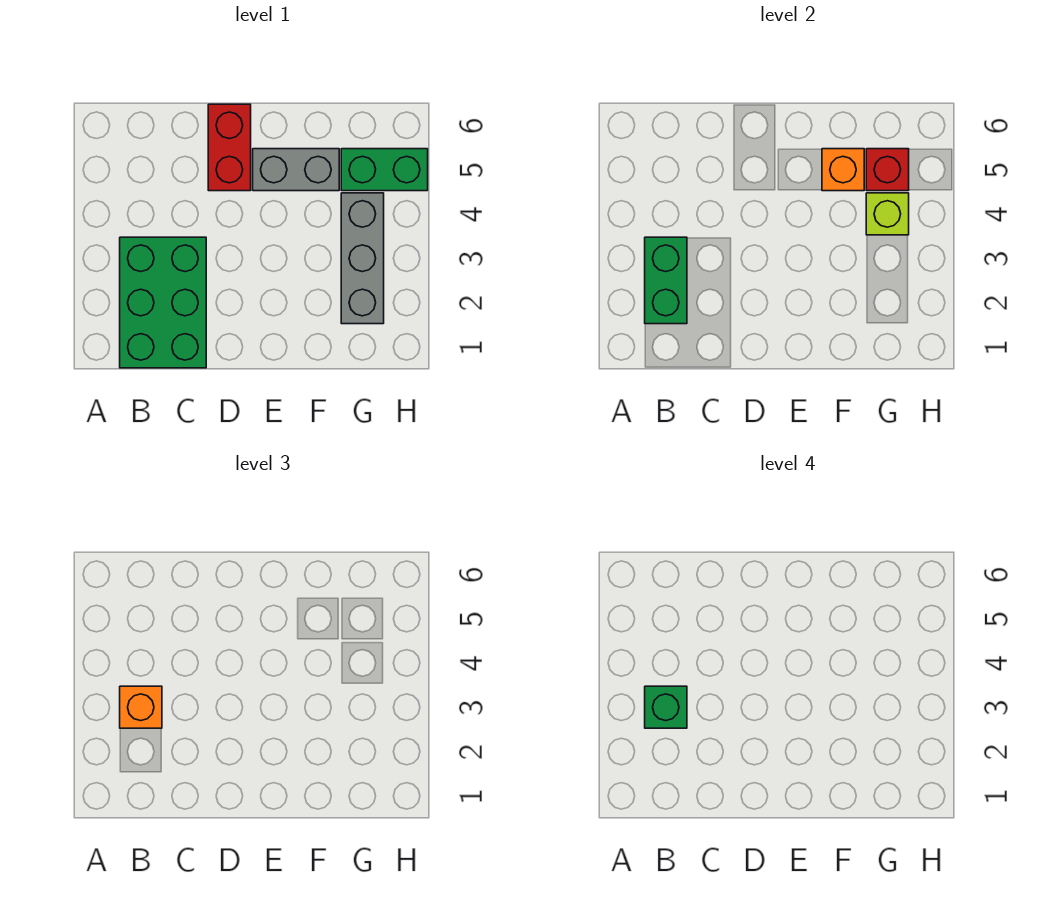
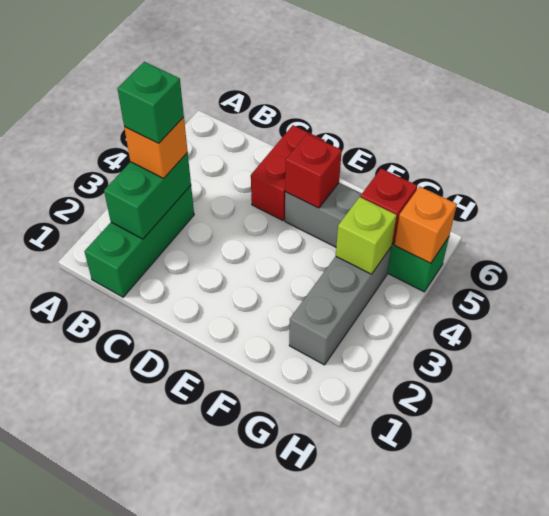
green brick B1:C3 level 1 -> green brick B1:B3 level 1
none -> red brick E5 level 2
orange brick F5 level 2 -> orange brick H5 level 2

